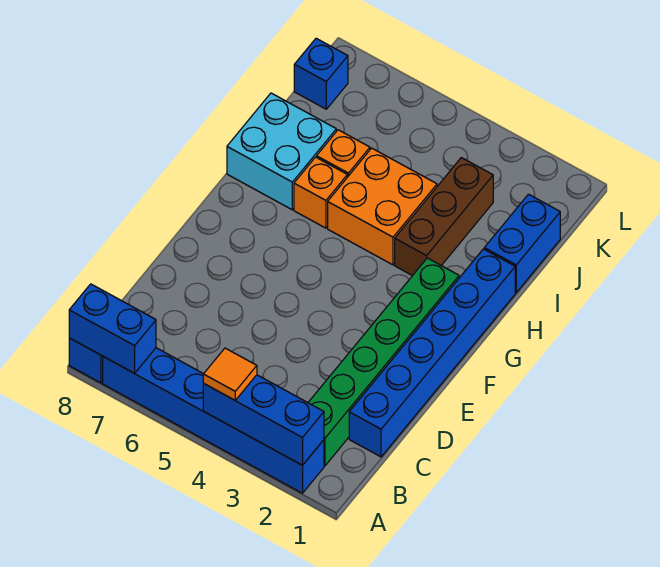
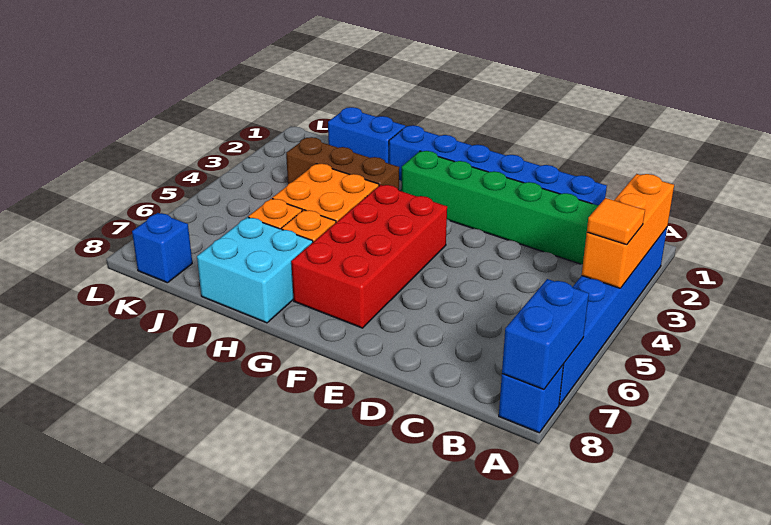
blue brick A2:A4 level 2 -> orange brick A2:A4 level 2
none -> red brick F4:G7 level 1

